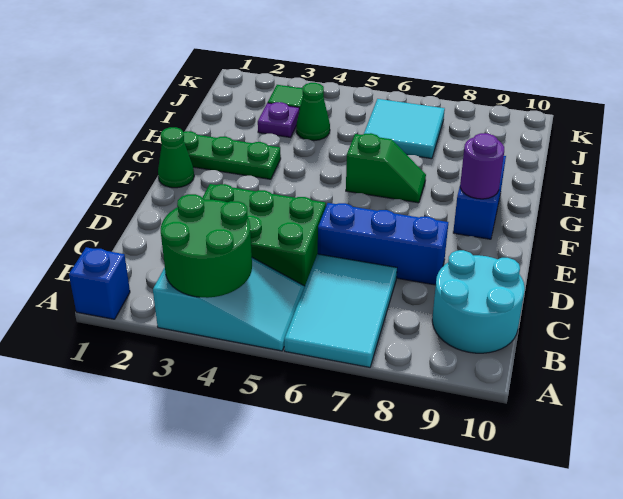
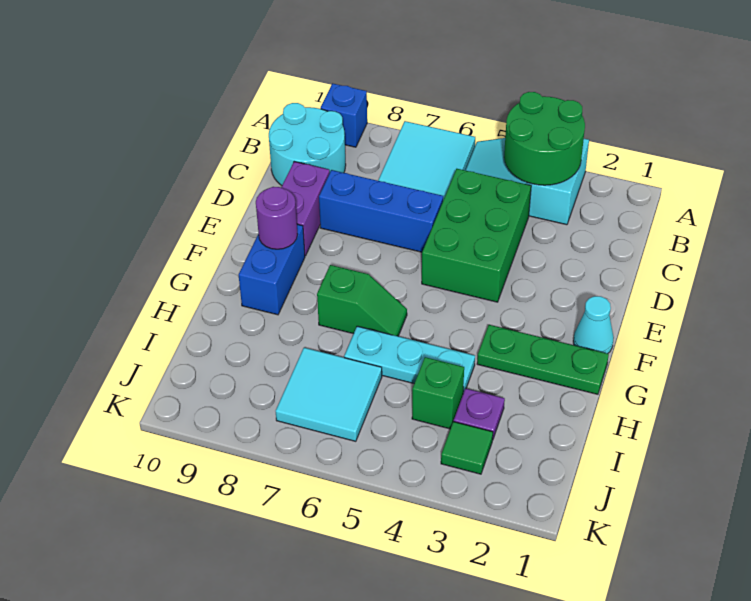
blue brick A1 level 1 -> blue brick A9 level 1
green brick C3:D5 level 1 -> green brick C4:E5 level 1
none -> purple brick D9:E9 level 1
green cone F1 level 1 -> cyan cone F1 level 1
green slope G6:G7 level 1 top 6 -> green slope G6:G7 level 1 top 7
none -> cyan plate H4:H6 level 1
green cone I4 level 1 -> green brick I4 level 1

